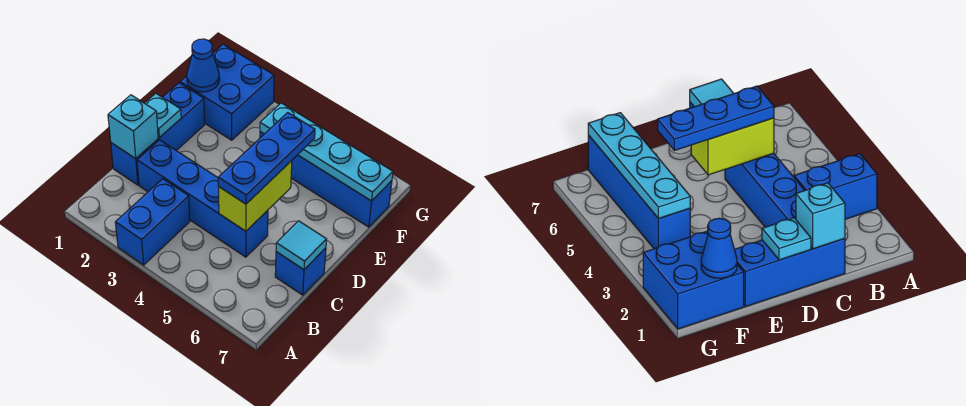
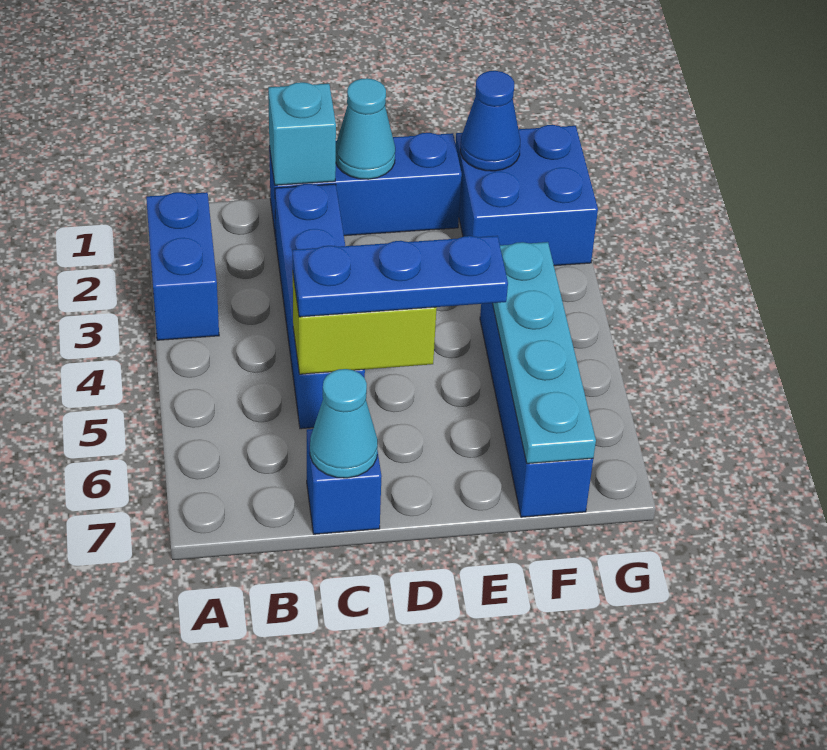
blue brick A3:B3 level 1 -> blue brick A2:A3 level 1
cyan tile C7 level 2 -> cyan cone C7 level 2
cyan plate D1 level 2 -> cyan cone D1 level 2

